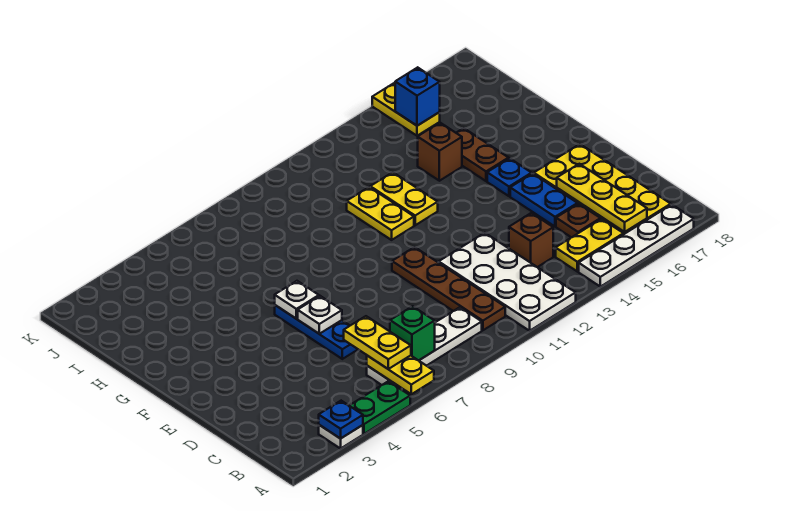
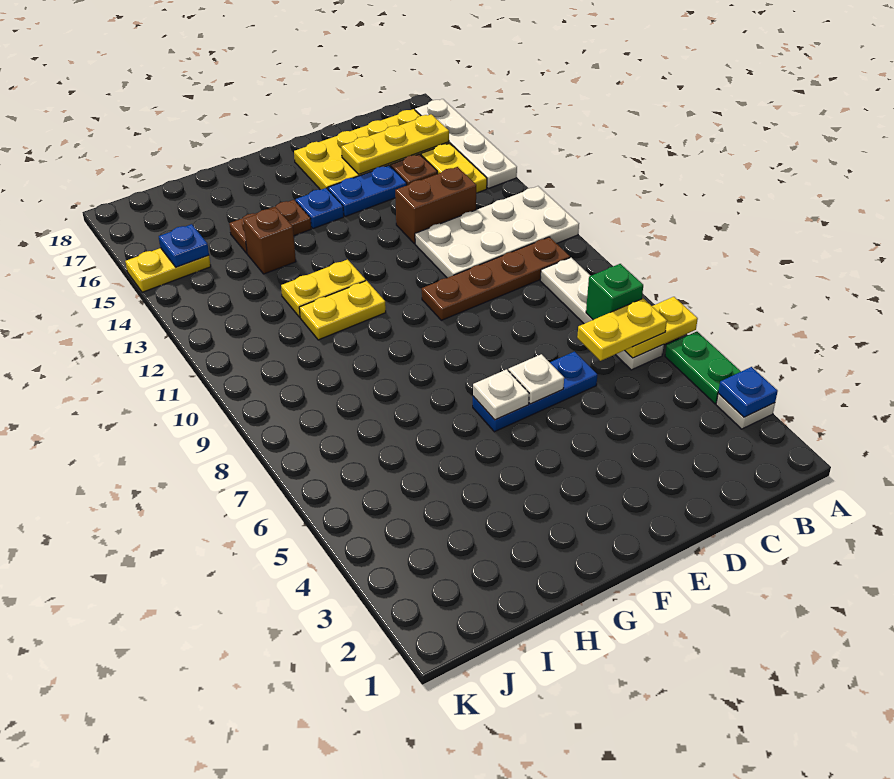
brown brick C13 level 1 -> brown brick C13:D13 level 1
blue brick J15 level 2 -> blue plate J15 level 2

